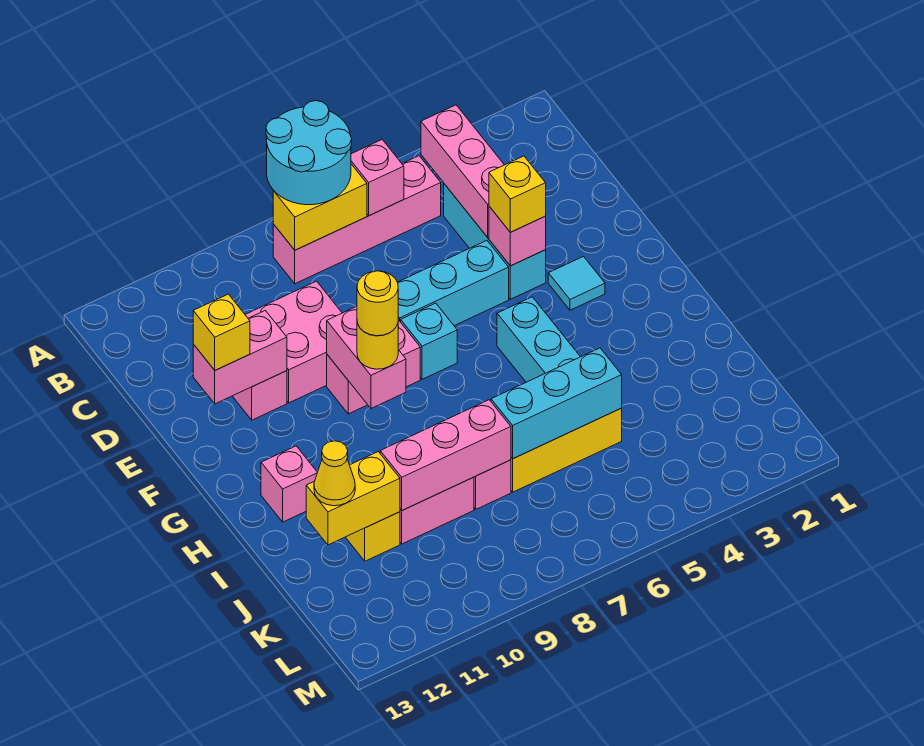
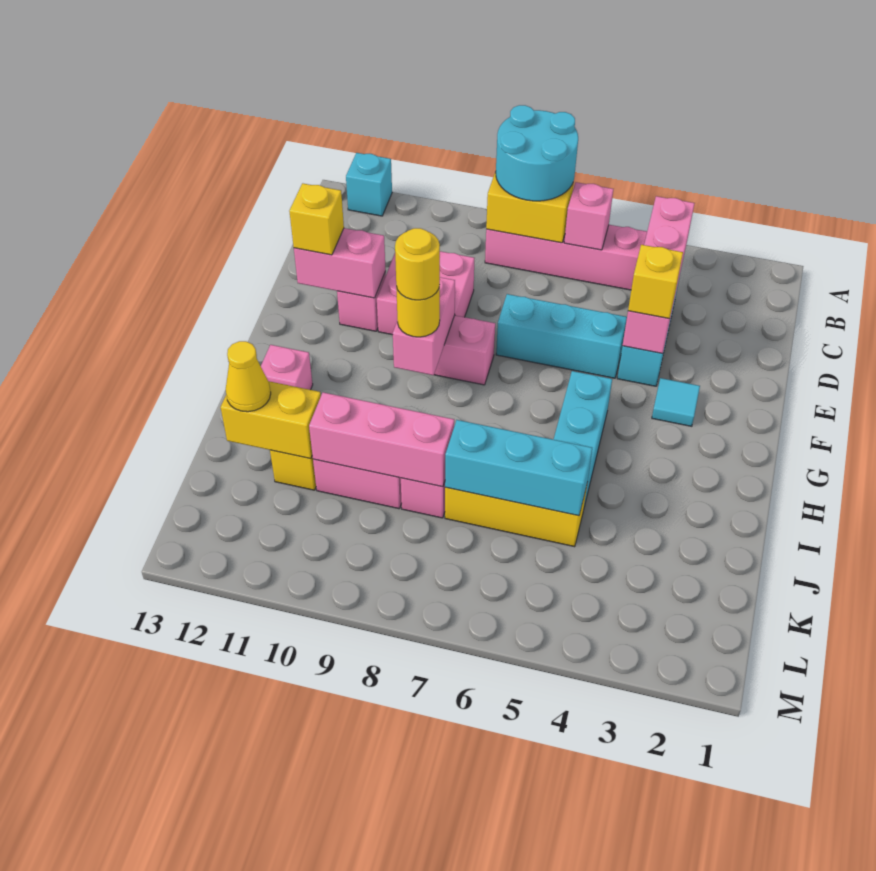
cyan brick F7 level 1 -> cyan brick A12 level 1

